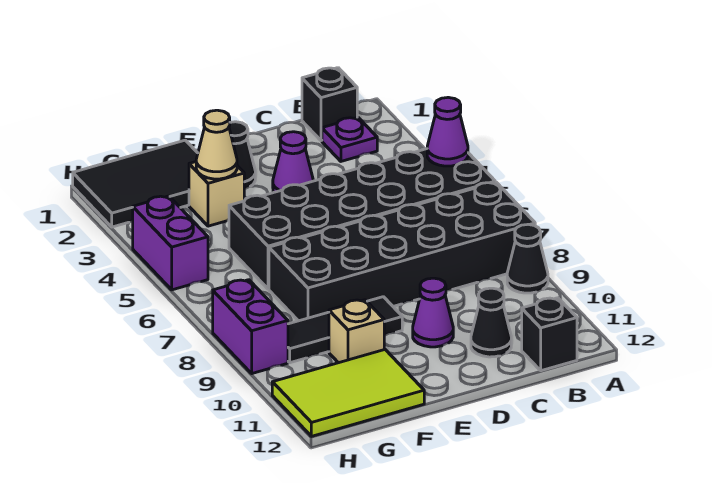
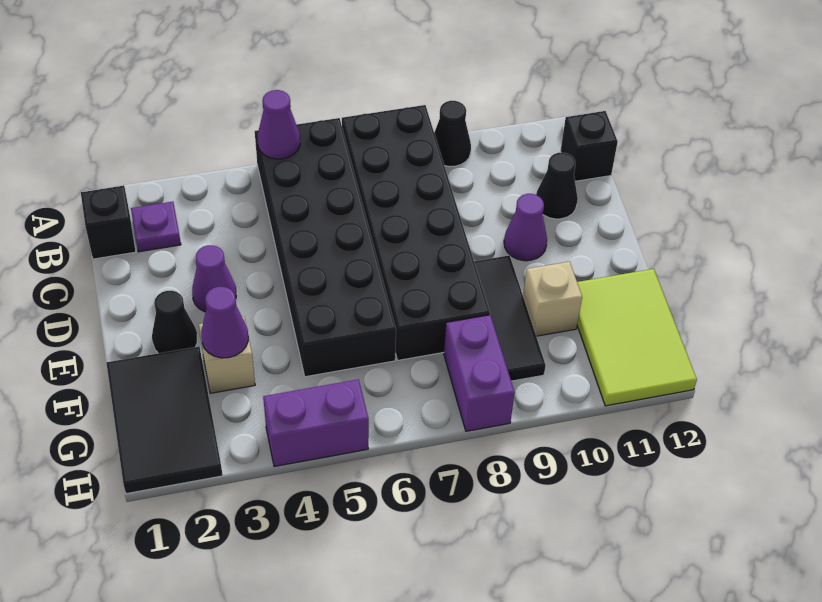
tan cone F3 level 2 -> purple cone F3 level 2
purple brick H8:H9 level 1 -> purple brick G8:H8 level 1

